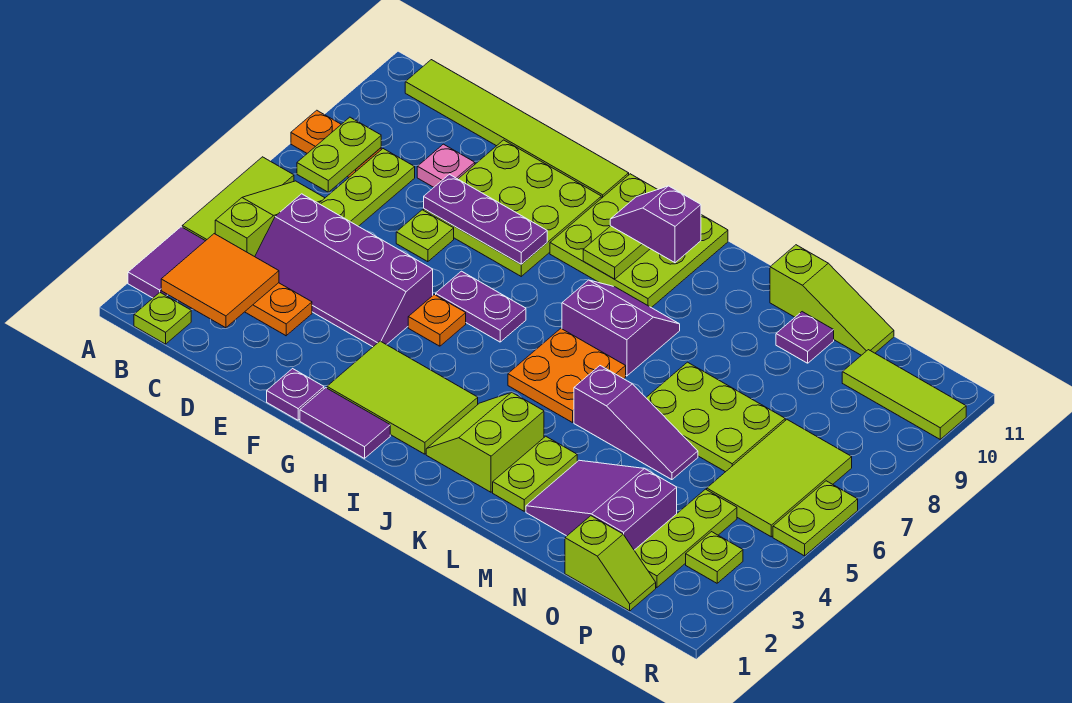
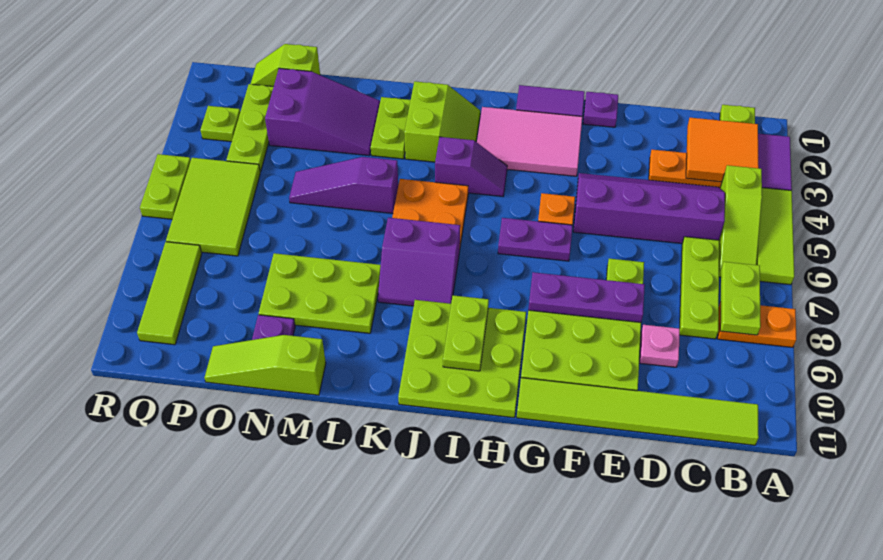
lime tile G2:I3 level 1 -> pink tile G2:I3 level 1
purple slope I10:J10 level 3 top J -> purple slope I4:J4 level 1 top J
lime plate M6:O7 level 1 -> lime plate L8:N9 level 1
lime tile P10:R10 level 1 -> lime tile Q8:Q10 level 1

